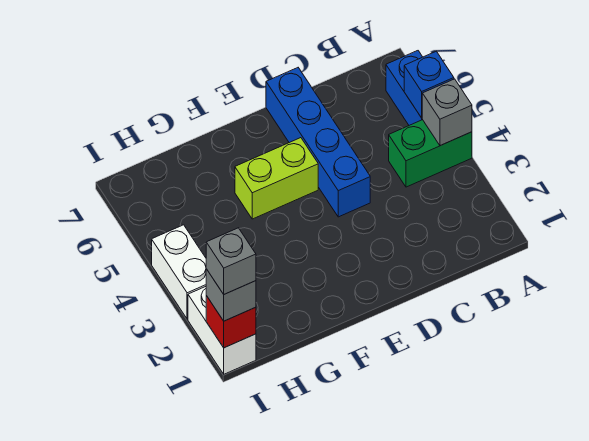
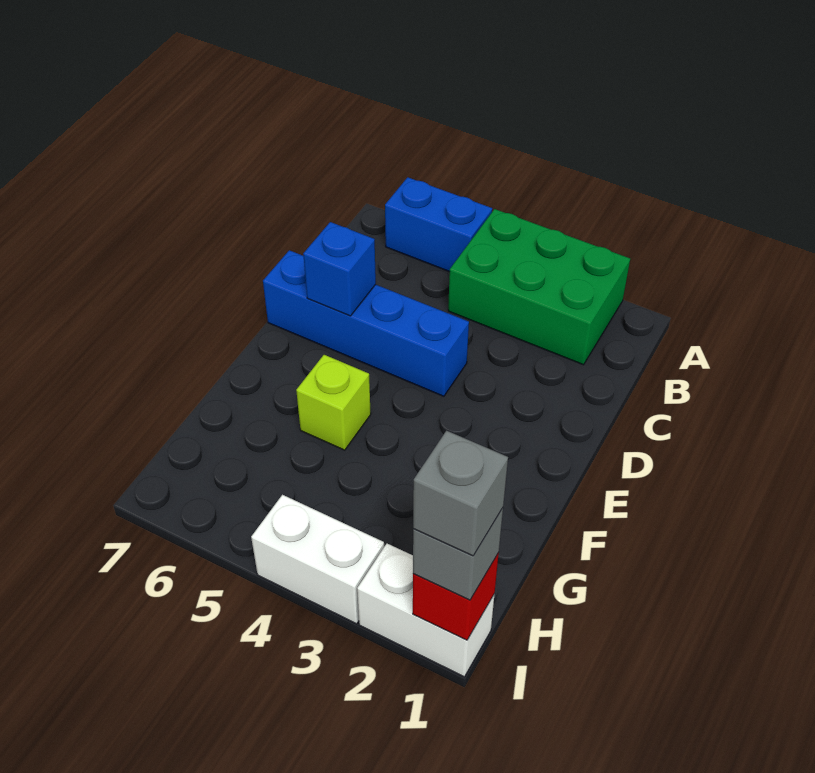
green brick A4:B4 level 1 -> green brick A2:B4 level 1
grey brick A4 level 2 -> none
blue brick A5 level 2 -> blue brick D6 level 2
lime brick E5:F5 level 1 -> lime brick F5 level 1

